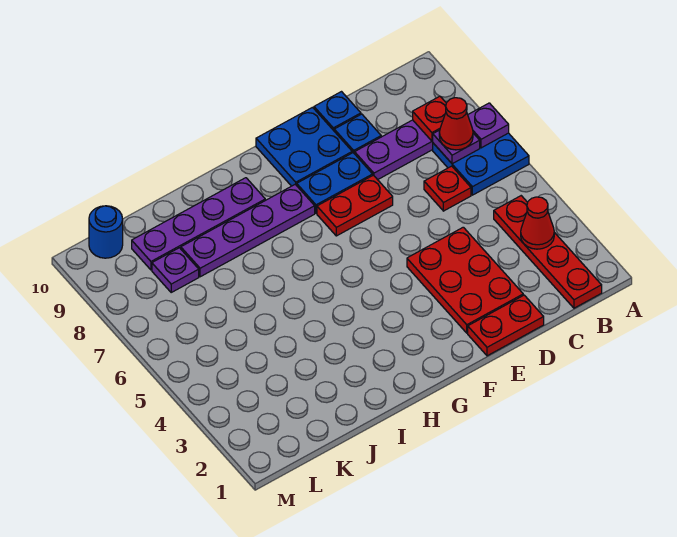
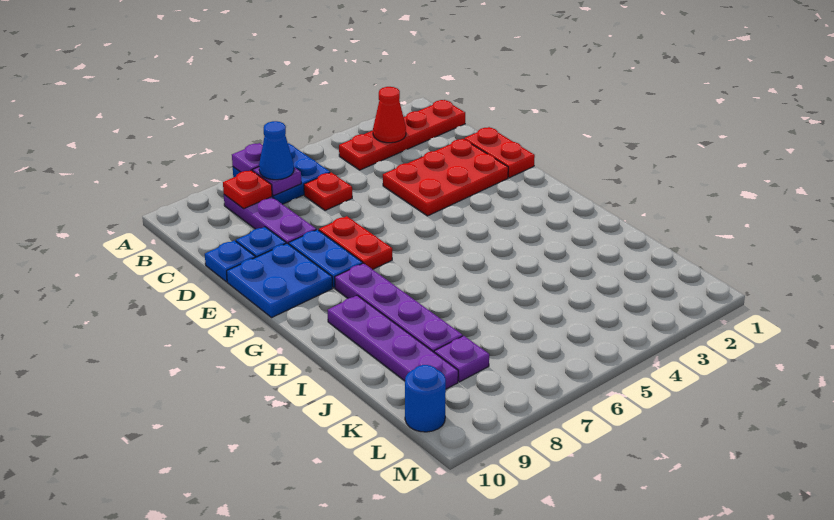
red cone B7 level 3 -> blue cone B7 level 3

